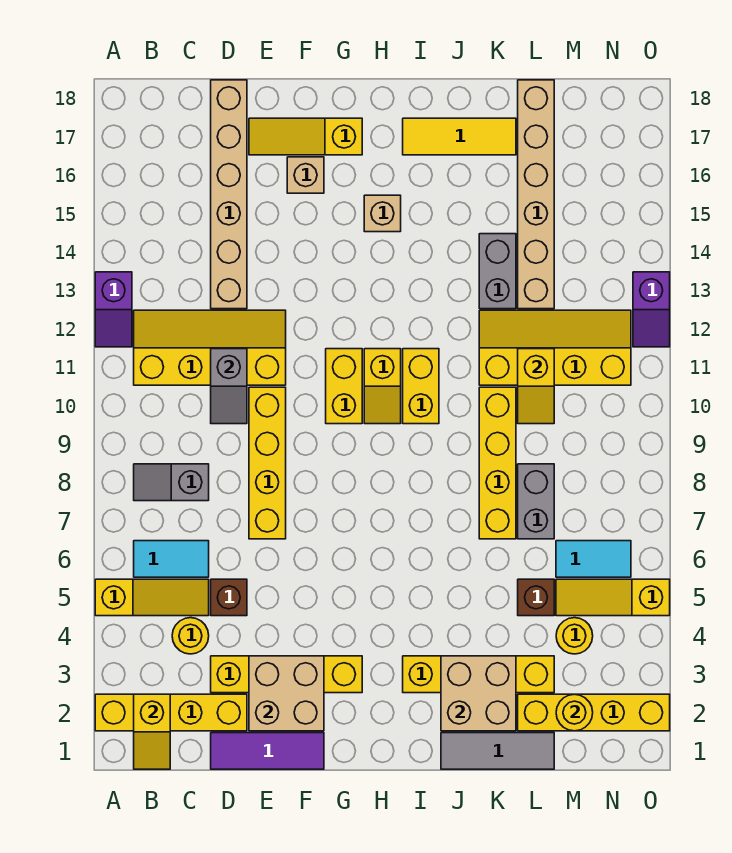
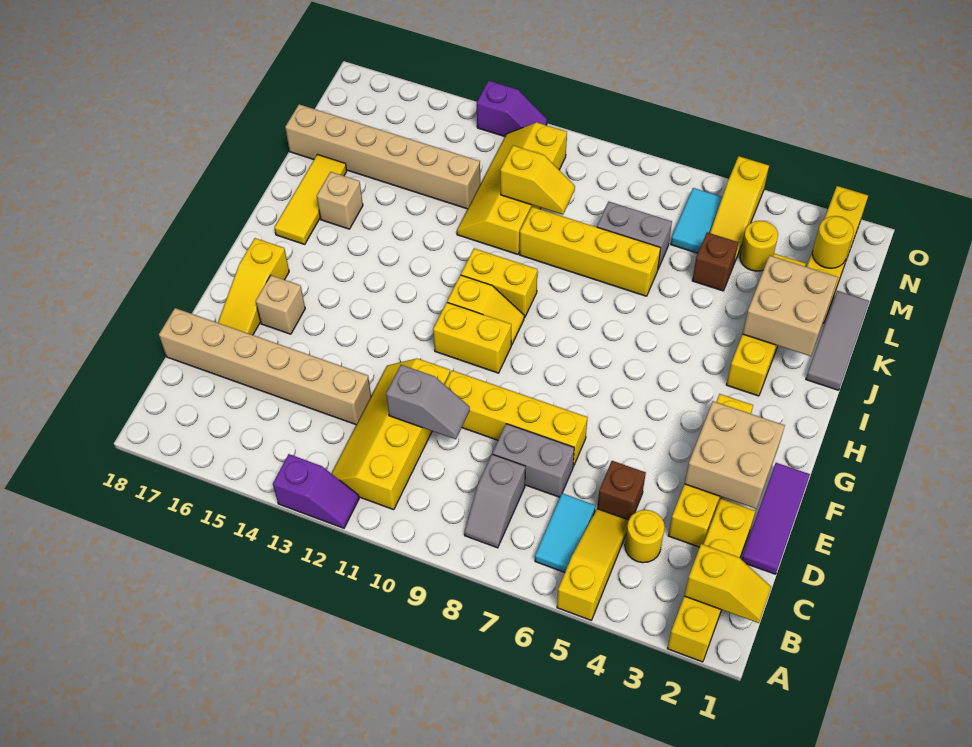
tan brick H15 level 1 -> tan brick J16 level 1
grey brick K13:K14 level 1 -> grey brick D7:D8 level 1

